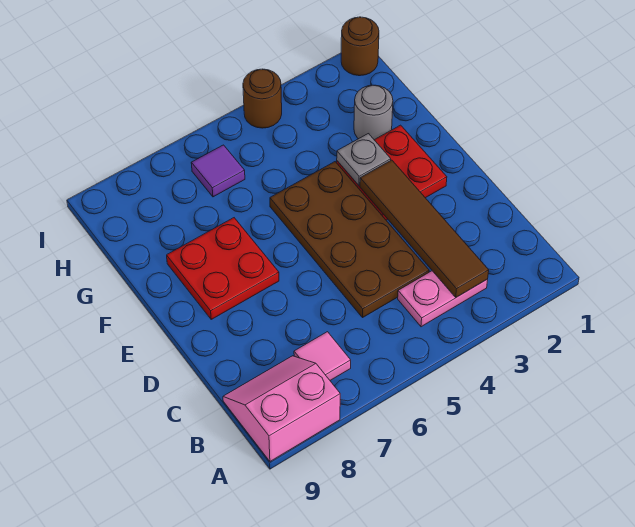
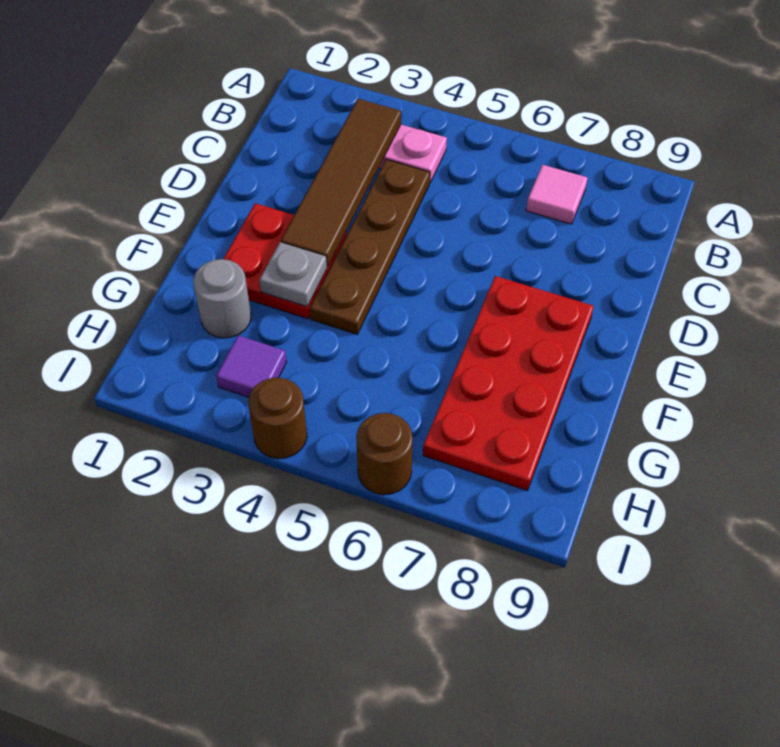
pink slope A8:B9 level 1 top A -> none
brown plate C4:F5 level 1 -> brown plate C4:F4 level 1
red plate E7:F8 level 1 -> red plate E7:H8 level 1
purple tile H6 level 1 -> purple tile H3 level 1
brown round brick I1 level 1 -> brown round brick I6 level 1

